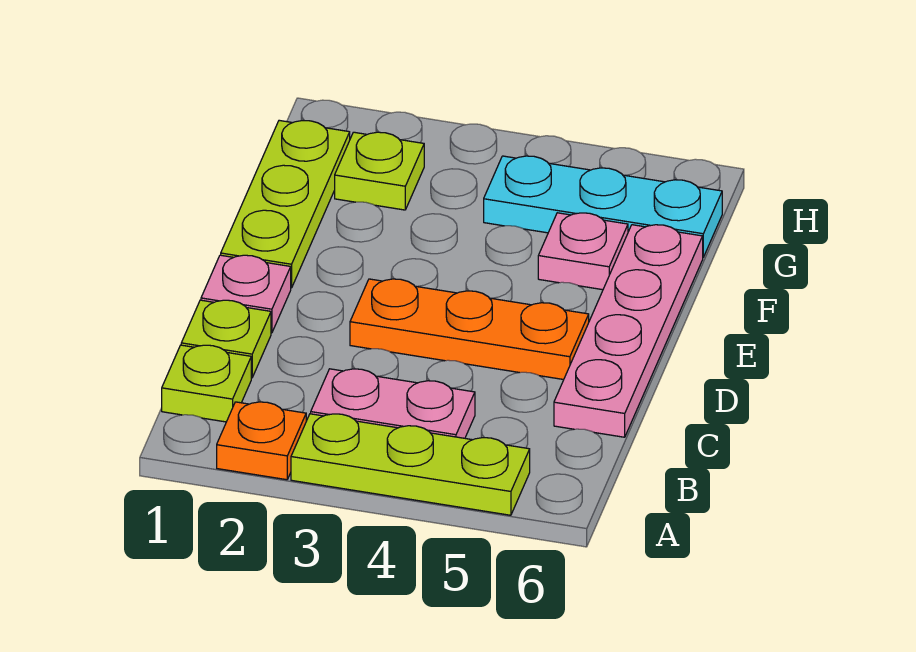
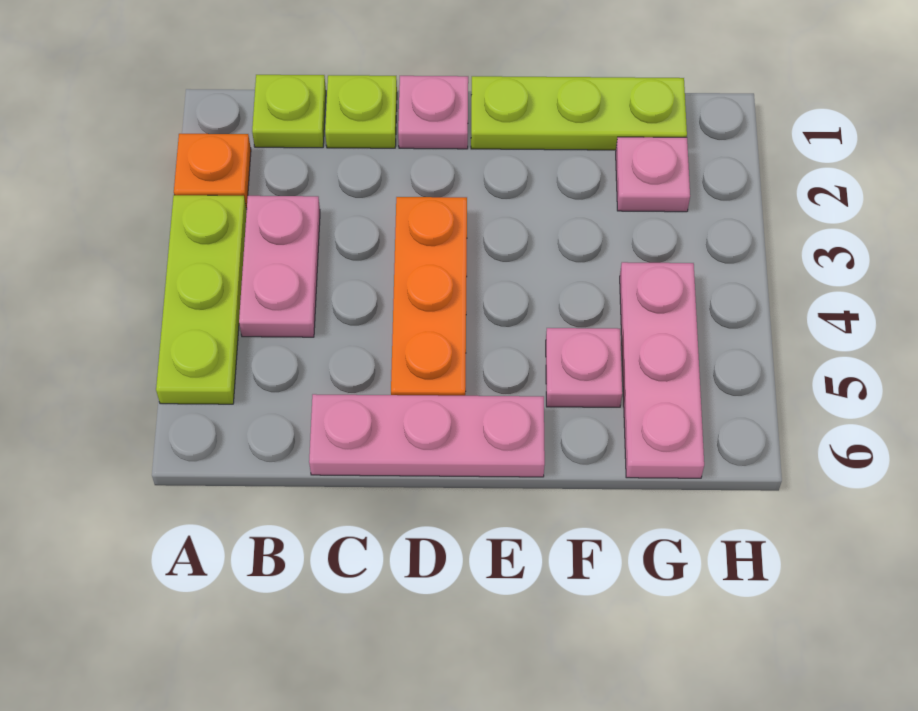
pink plate C6:F6 level 1 -> pink plate C6:E6 level 1
lime plate G2 level 1 -> pink plate G2 level 1
cyan plate G4:G6 level 1 -> pink plate G4:G6 level 1

